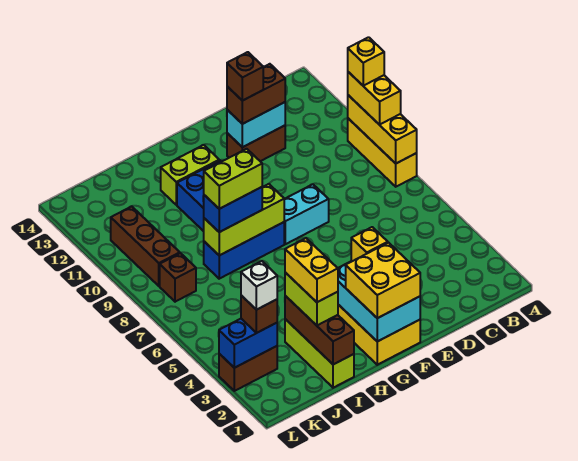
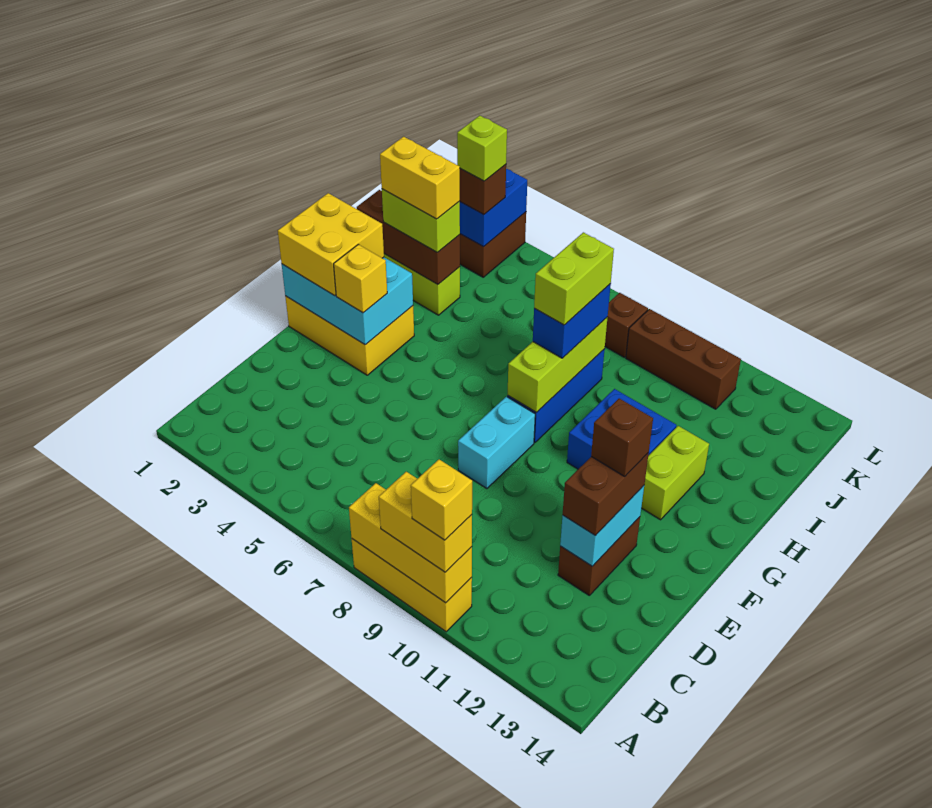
white brick K3 level 4 -> lime brick K3 level 4

